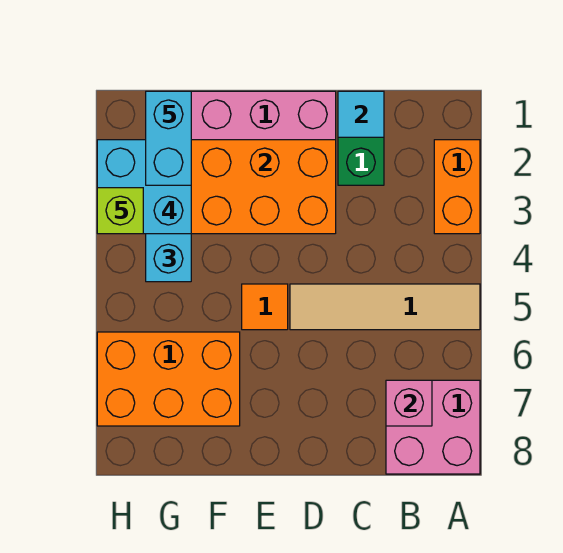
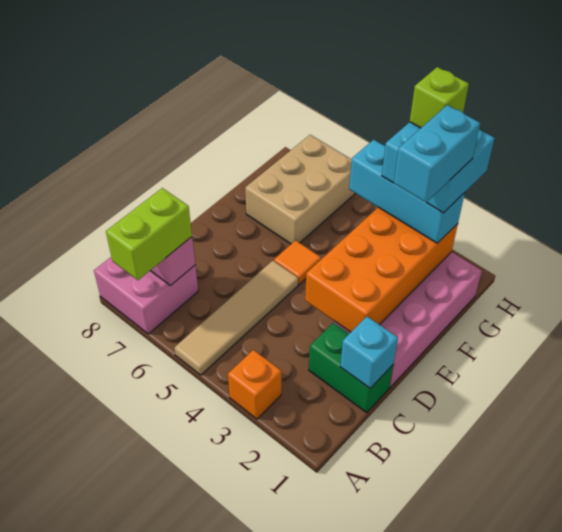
orange brick A2:A3 level 1 -> orange brick A3 level 1
none -> lime brick A7:B7 level 3
cyan tile C1 level 2 -> cyan brick C1 level 2
orange brick F6:H7 level 1 -> tan brick F6:H7 level 1
cyan brick G1:G2 level 5 -> cyan brick F2:G2 level 5

